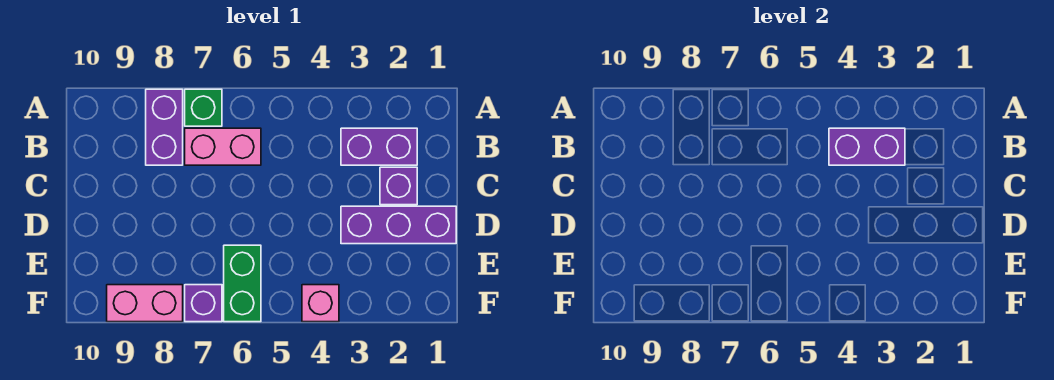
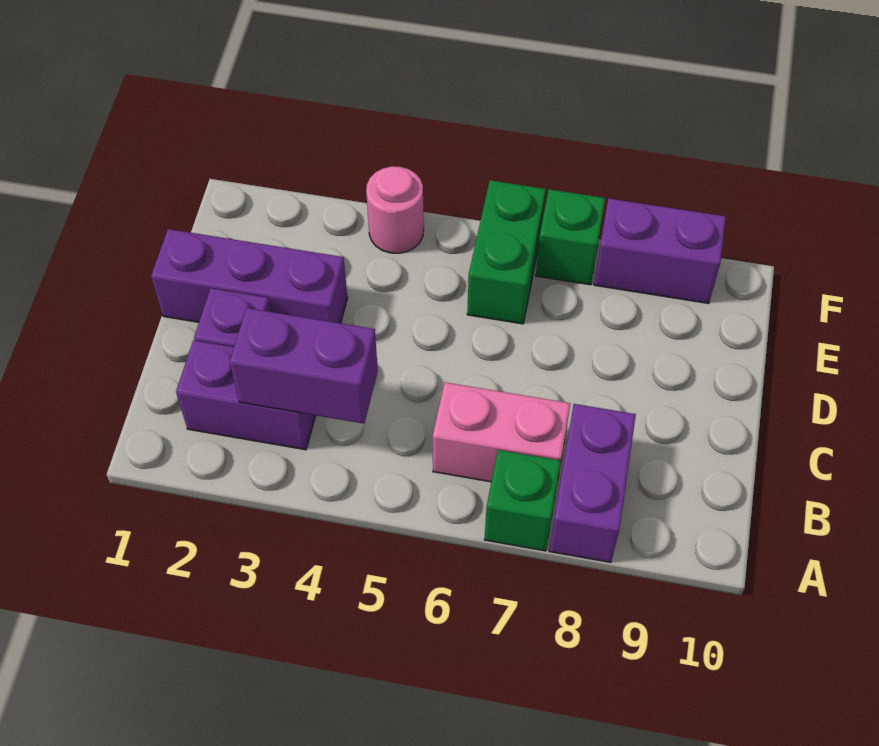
pink brick F4 level 1 -> pink round brick F4 level 1
purple brick F7 level 1 -> green brick F7 level 1
pink brick F8:F9 level 1 -> purple brick F8:F9 level 1

